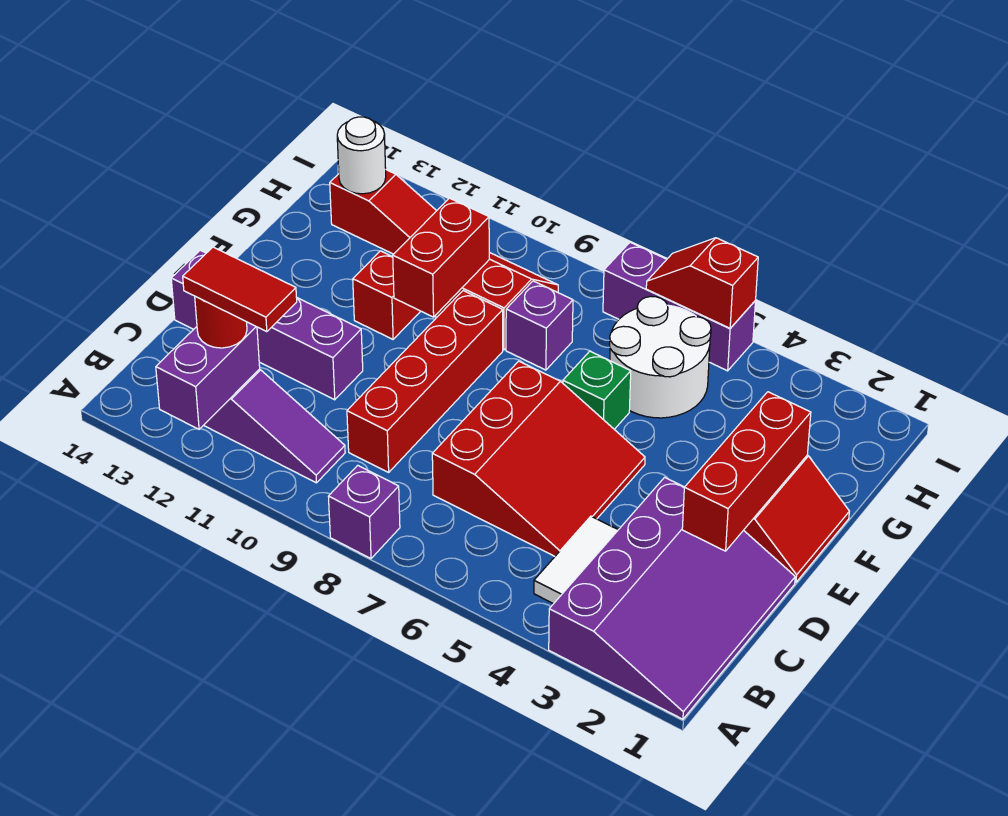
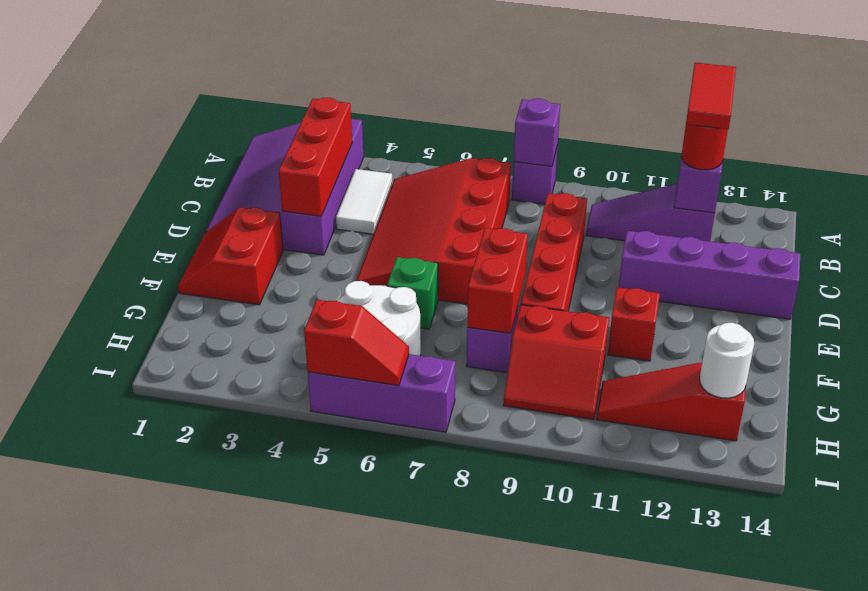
none -> purple brick A8 level 2
red tile B11:B12 level 4 -> red tile A12:B12 level 4
red slope C5:E7 level 1 top 7 -> red slope B5:E7 level 1 top 7
red brick D2:F2 level 2 -> red brick B3:D3 level 2
red brick F10:G10 level 2 -> red brick F8:G8 level 2

